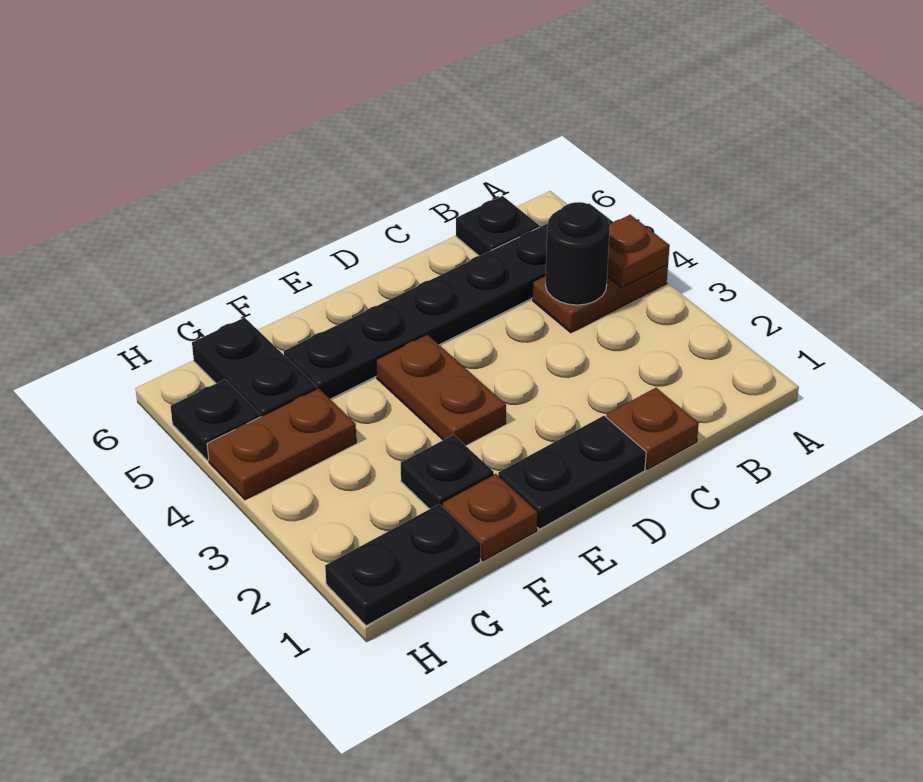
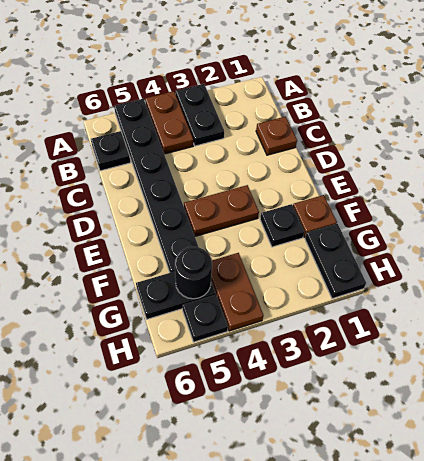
brown plate A4 level 2 -> none
black round brick B4 level 2 -> black round brick G5 level 2
black plate D1:E1 level 1 -> black plate A3:B3 level 1

